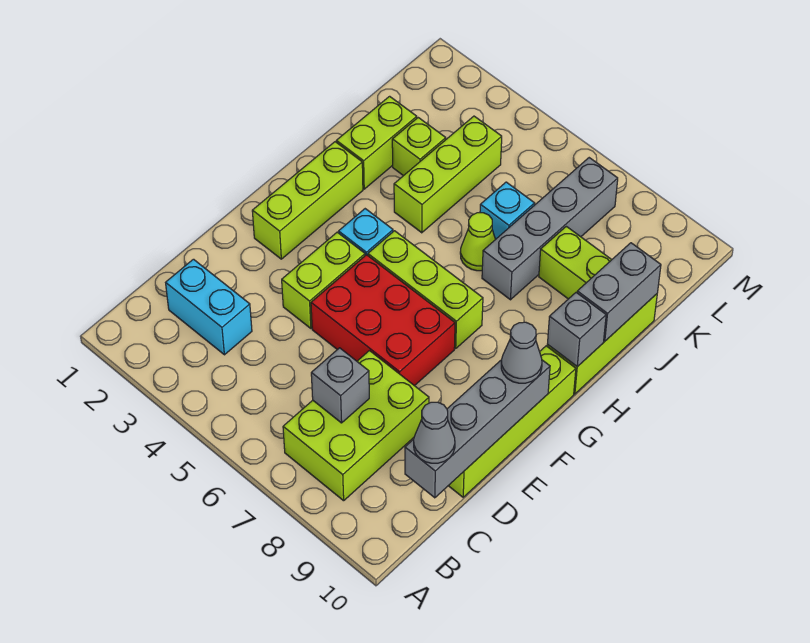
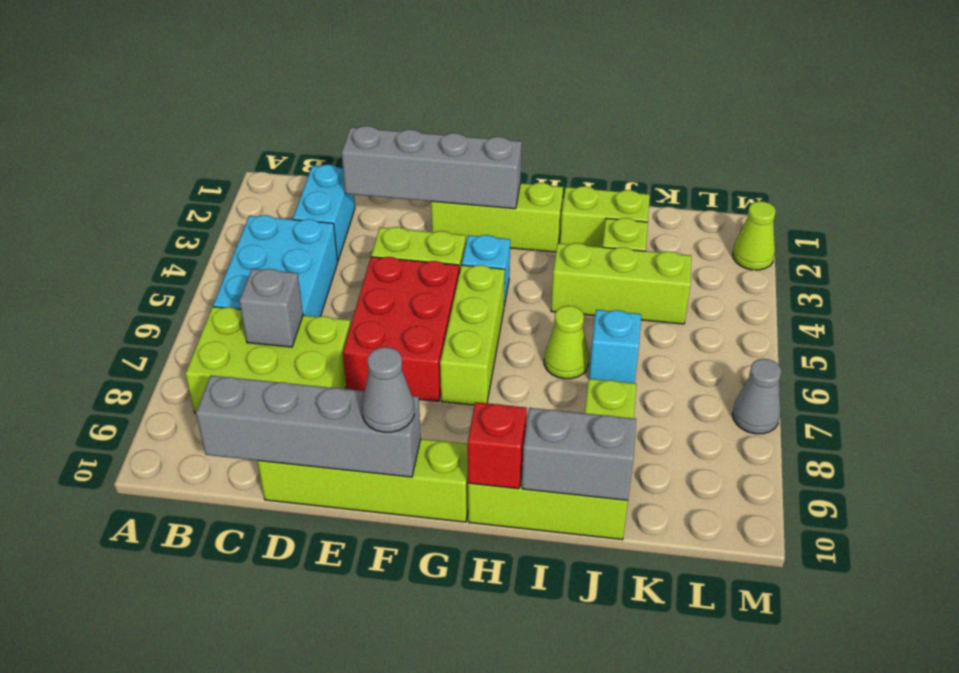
none -> cyan brick B4:C6 level 1
grey cone C10 level 3 -> grey cone M7 level 1
grey brick H10 level 2 -> red brick H10 level 2
grey brick I7:L7 level 1 -> grey brick D2:G2 level 2
none -> lime cone M2 level 1

